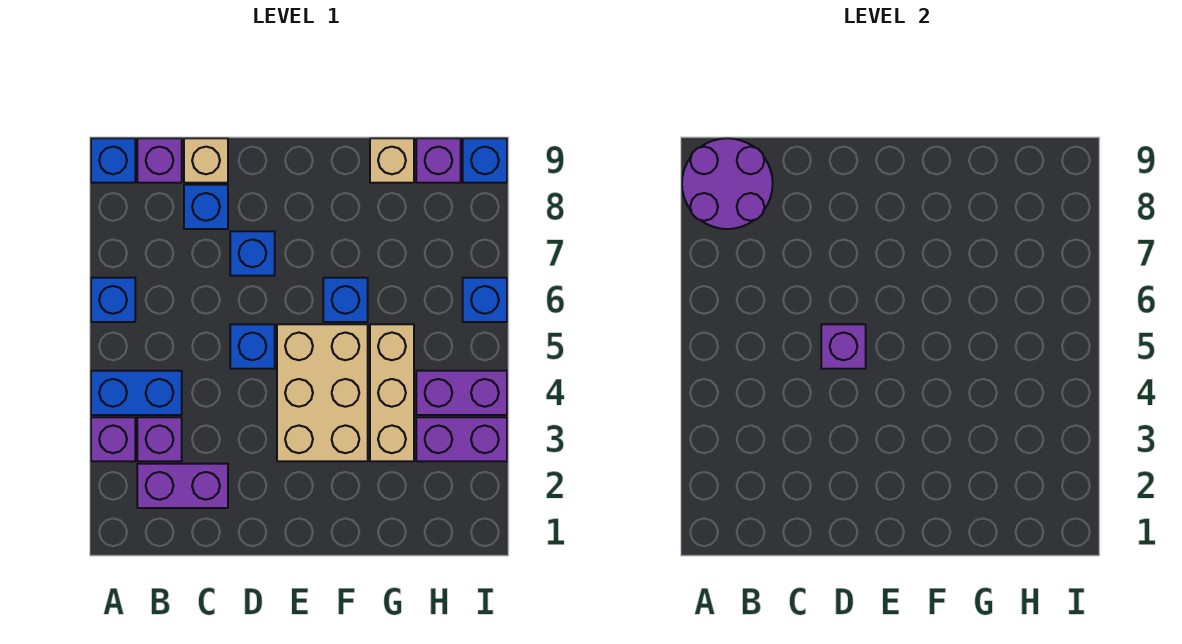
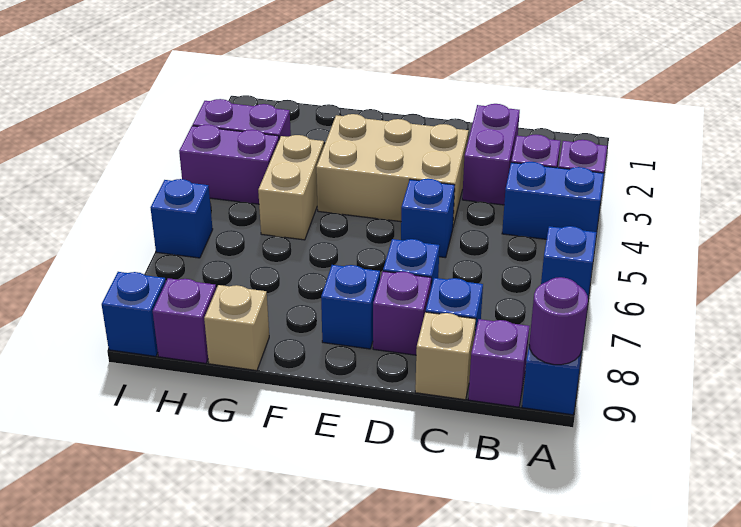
purple round brick A8:B9 level 2 -> purple round brick A9 level 2
purple brick B2:C2 level 1 -> purple brick C2:C3 level 1
purple brick D5 level 2 -> purple brick D8 level 1
tan brick E3:F5 level 1 -> tan brick D3:F4 level 1
blue brick F6 level 1 -> blue brick E8 level 1
tan brick G3:G5 level 1 -> tan brick G4:G5 level 1

